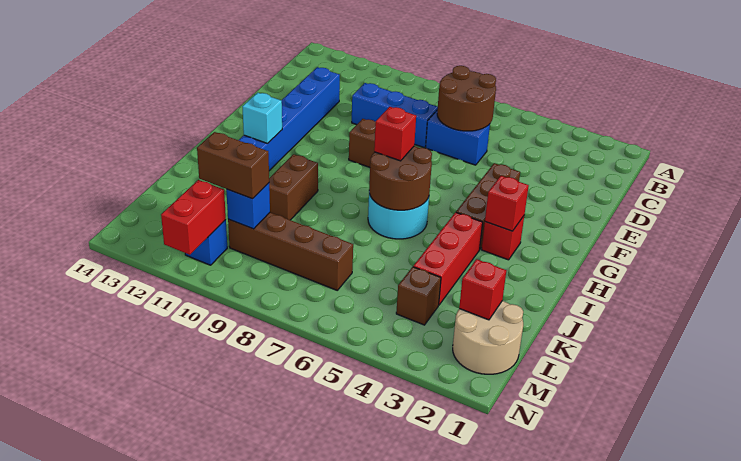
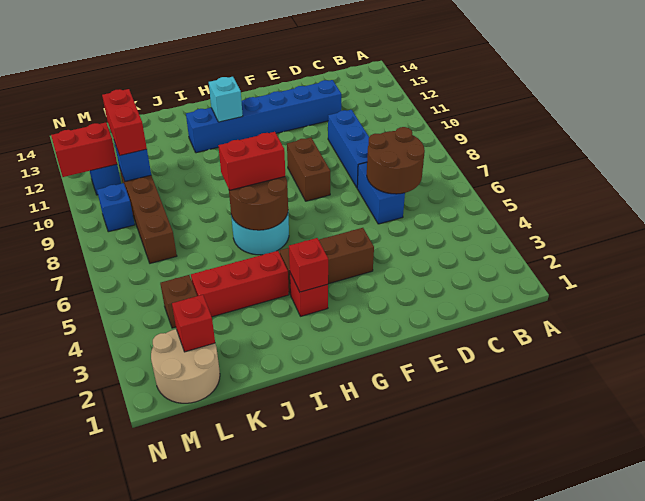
red brick H7 level 3 -> red brick H7:I7 level 3
brown brick I10:J10 level 1 -> none
brown brick L10:L11 level 3 -> red brick L10:L11 level 3
none -> blue brick M9 level 1

